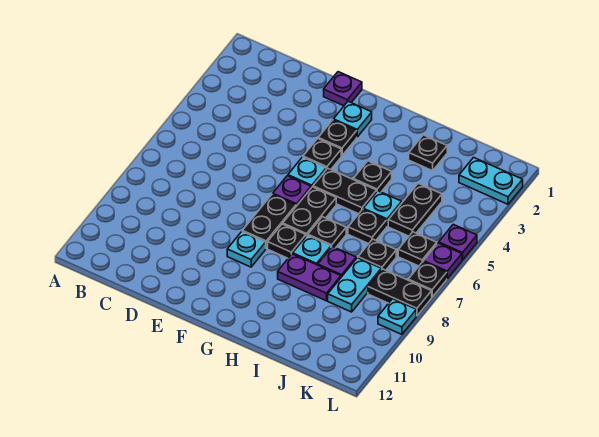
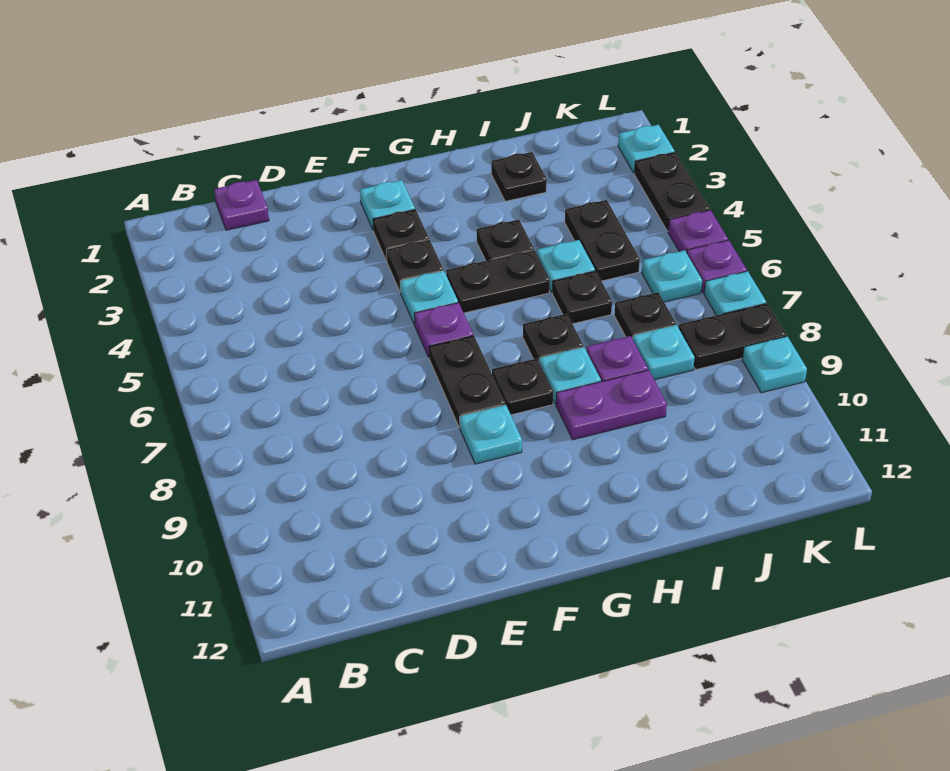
purple plate E1 level 1 -> purple plate C1 level 1
black plate G6:G7 level 1 -> black plate L3:L4 level 1
cyan plate J8:J9 level 1 -> cyan plate J8 level 1
cyan plate K2:L2 level 1 -> cyan plate L2 level 1
black plate K6 level 1 -> cyan plate K6 level 1
black plate L7 level 1 -> cyan plate L7 level 1

